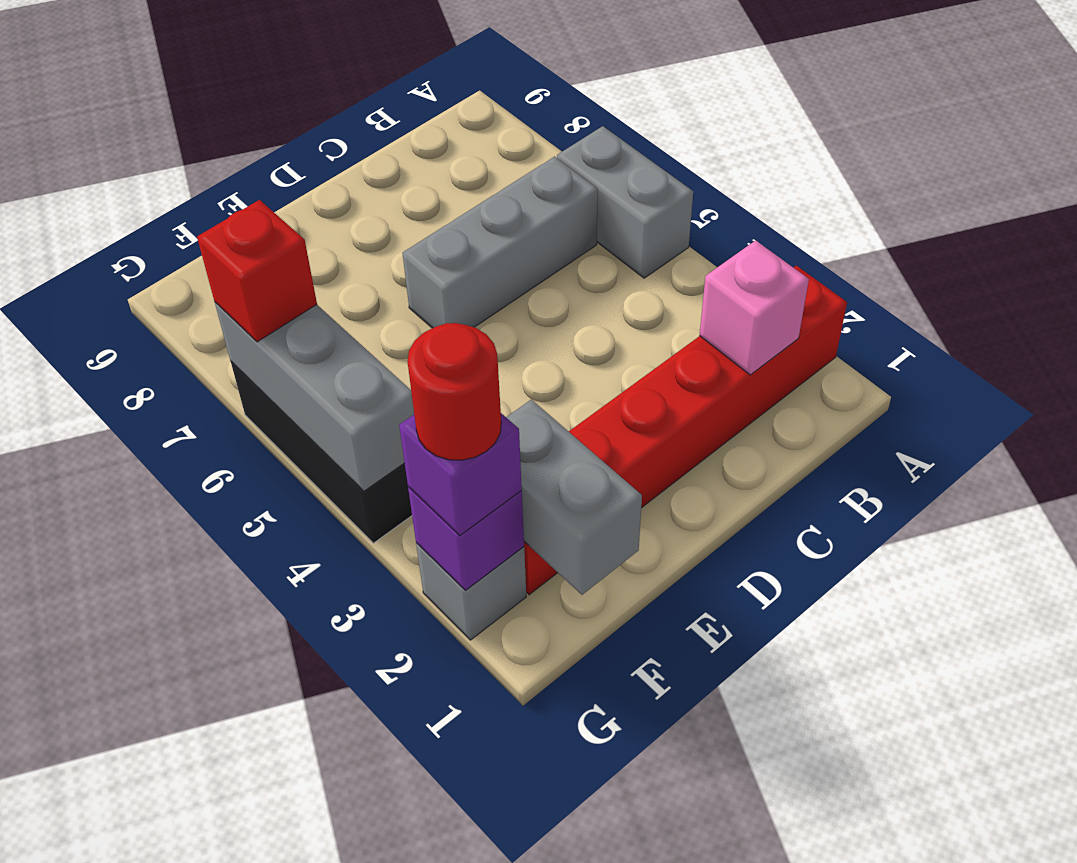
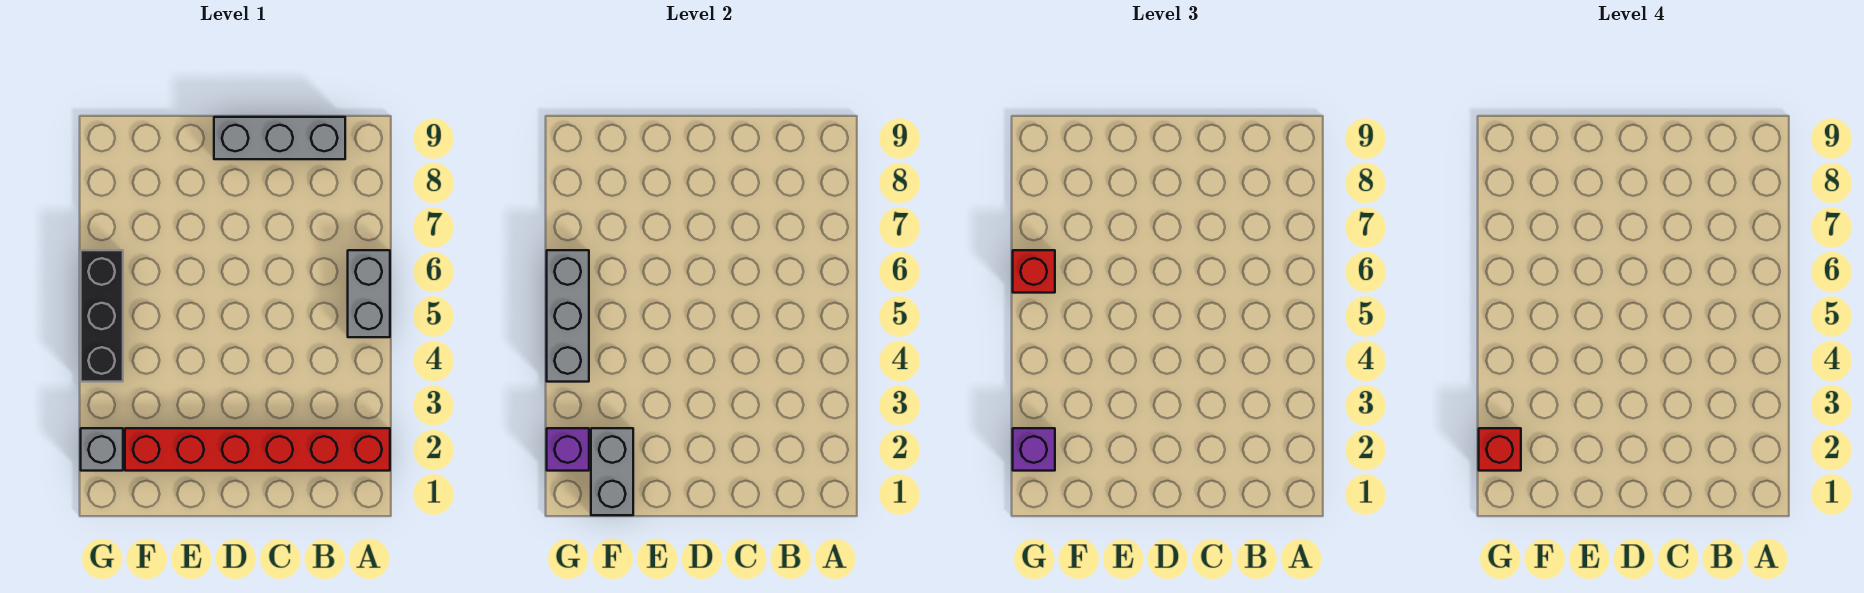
pink brick B2 level 2 -> none
grey brick B6:D6 level 1 -> grey brick B9:D9 level 1
red round brick G2 level 4 -> red brick G2 level 4

